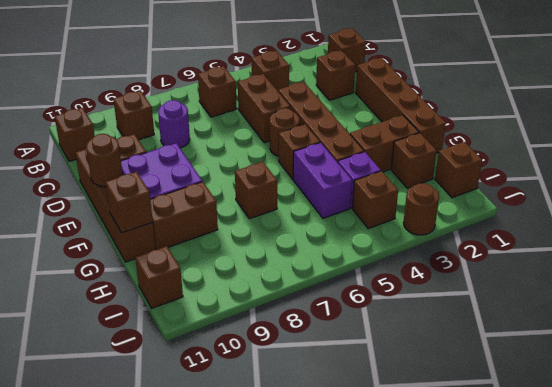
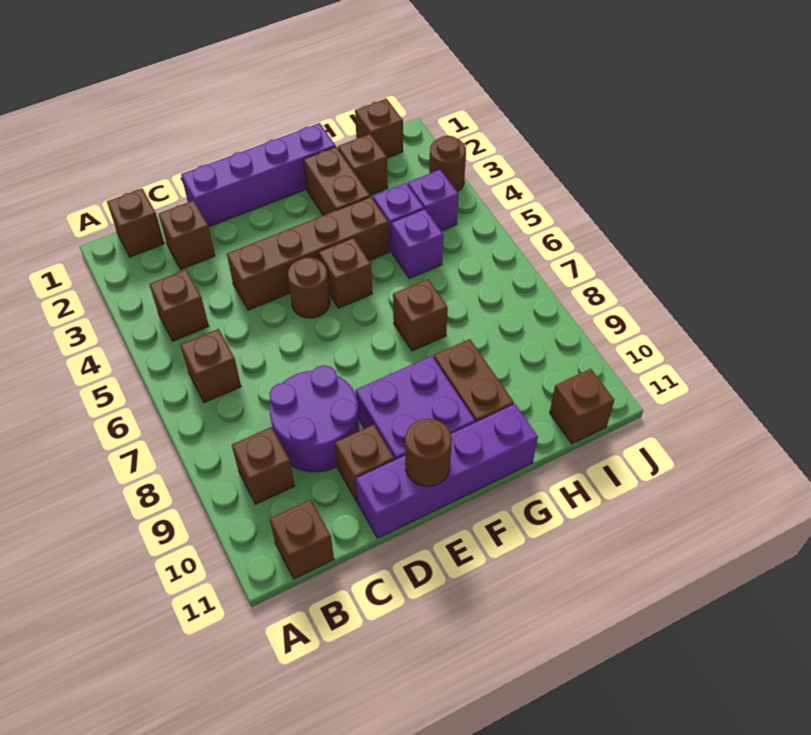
brown brick C5:D5 level 1 -> none
purple round brick C8 level 1 -> purple round brick C8:D9 level 1
brown brick D1:G1 level 1 -> purple brick D1:G1 level 1
brown brick D11:G11 level 1 -> purple brick D11:G11 level 1
purple brick G5:H5 level 1 -> purple brick H5 level 1
brown brick G11 level 2 -> none
brown brick I4 level 1 -> purple brick I4 level 1

